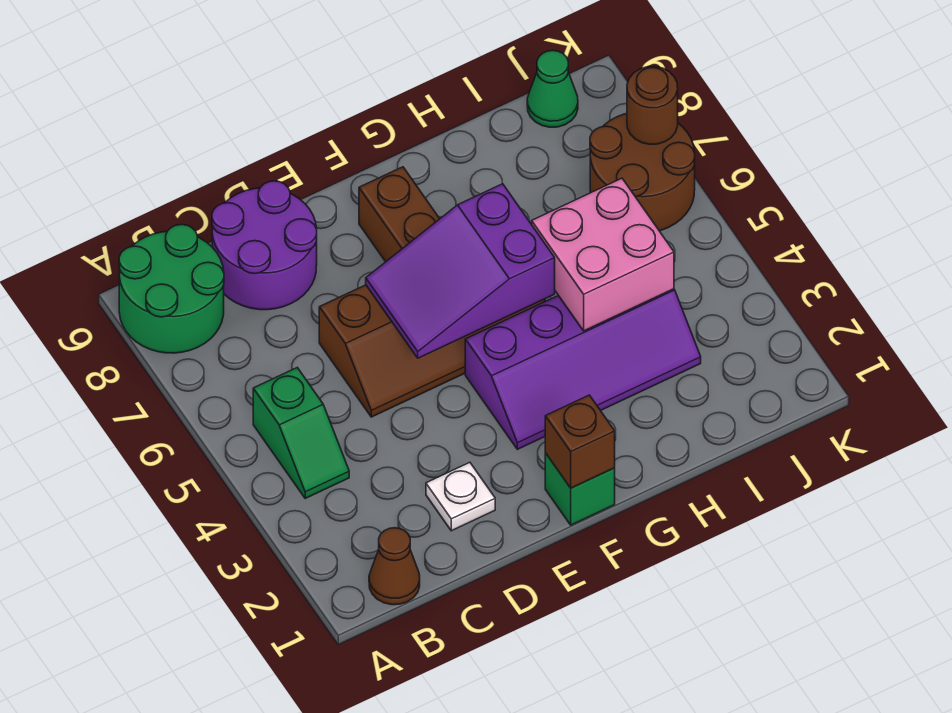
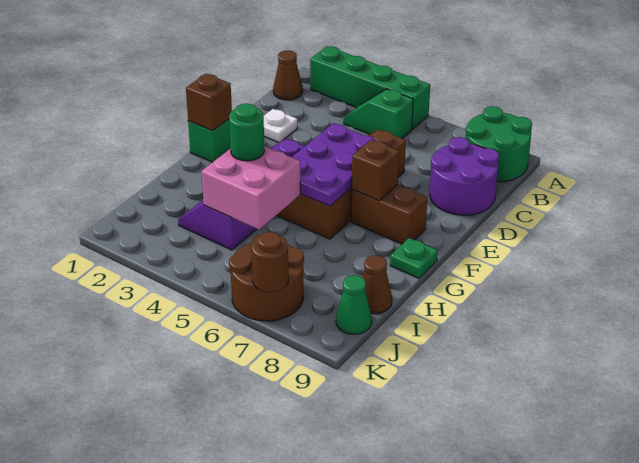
none -> green brick A2:A5 level 1
purple slope E5:G6 level 2 top G -> purple plate E5:G6 level 2
none -> brown brick F7 level 2
none -> green plate G9 level 1
none -> green round brick H4 level 3
none -> brown cone I9 level 1

